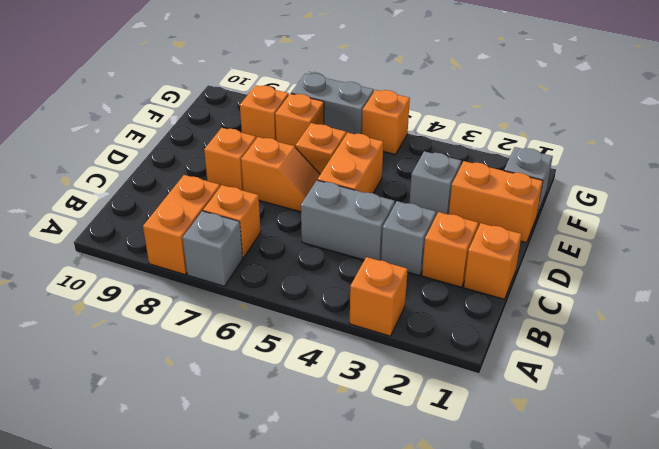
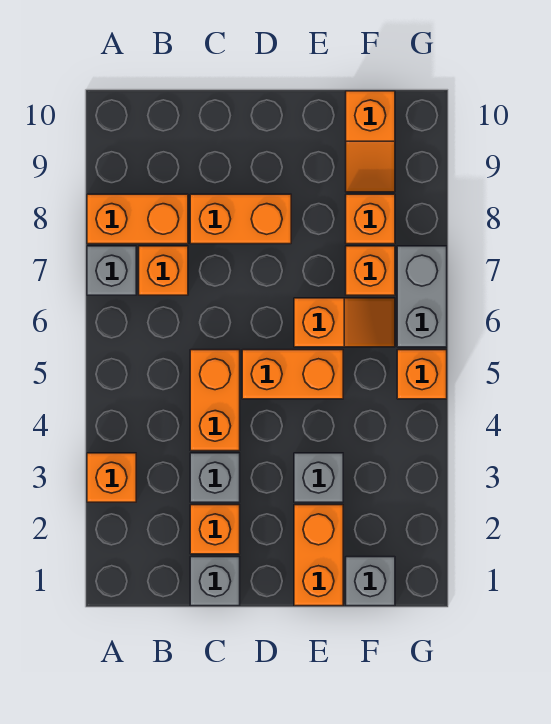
orange brick C1 level 1 -> grey brick C1 level 1
grey brick C4:C5 level 1 -> orange brick C4:C5 level 1
orange slope D6:D7 level 1 top 7 -> orange slope F9:F10 level 1 top 10
orange brick D8 level 1 -> orange brick C8:D8 level 1

